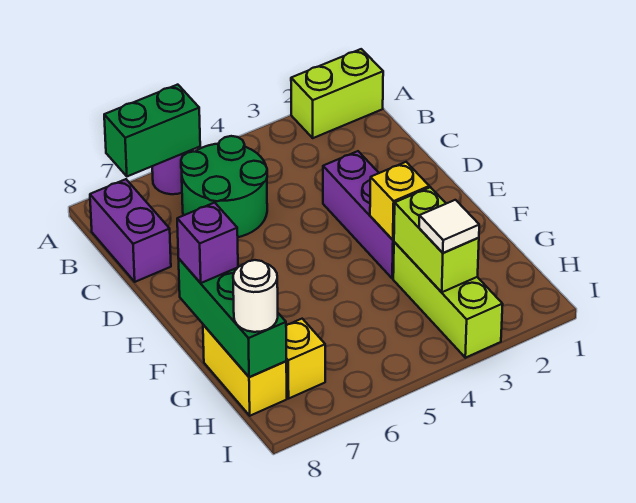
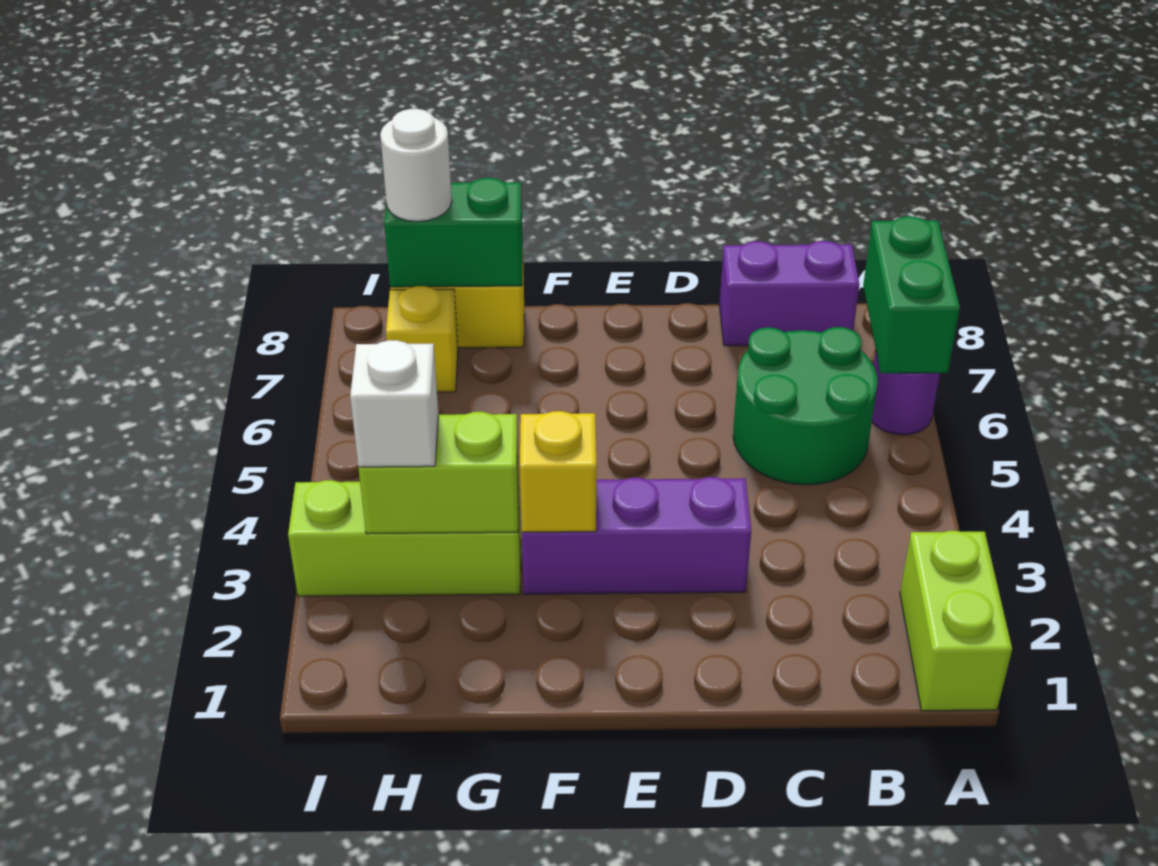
green brick F8:H8 level 2 -> green brick G8:H8 level 2
purple brick F8 level 3 -> none
white tile H3 level 3 -> white brick H3 level 3

